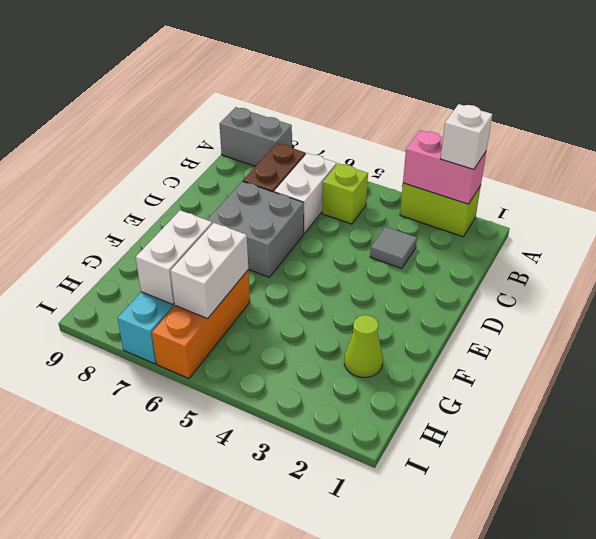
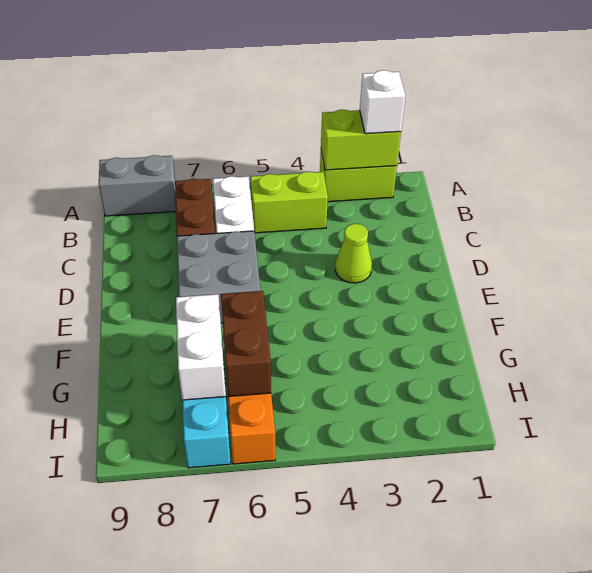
pink brick A2:A3 level 2 -> lime brick A2:A3 level 2
lime brick B5 level 1 -> lime brick B4:B5 level 1
grey tile C3 level 1 -> none
lime cone G2 level 1 -> lime cone D3 level 1
white brick G6:H6 level 2 -> brown brick G6:H6 level 2

